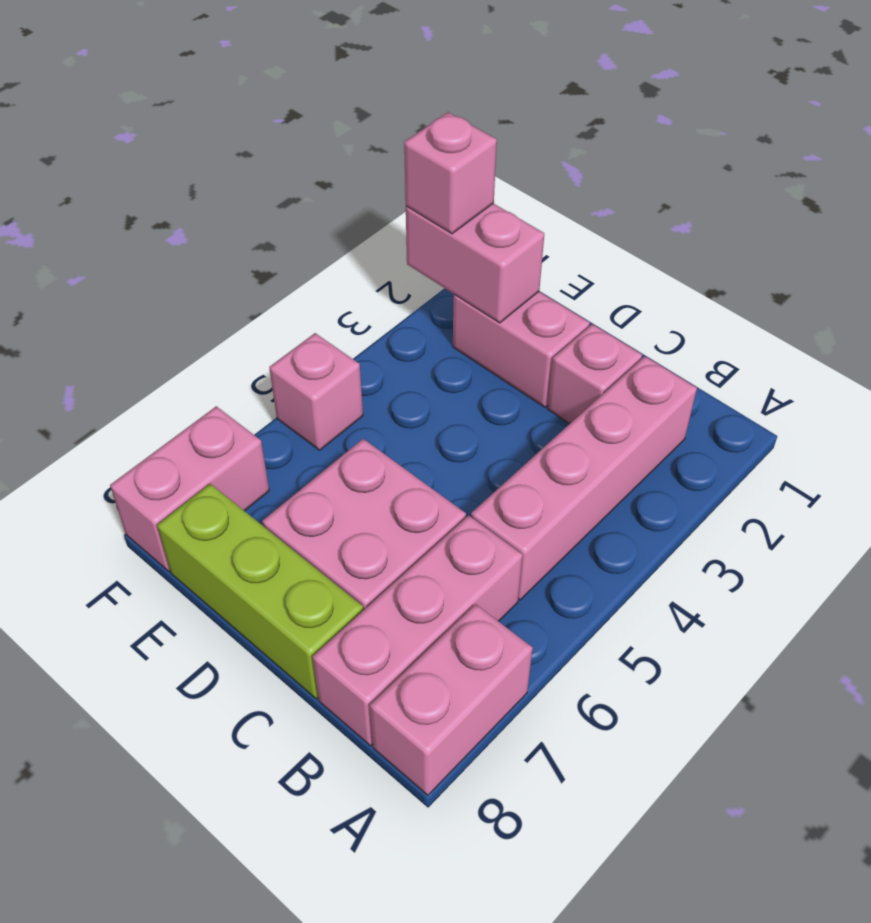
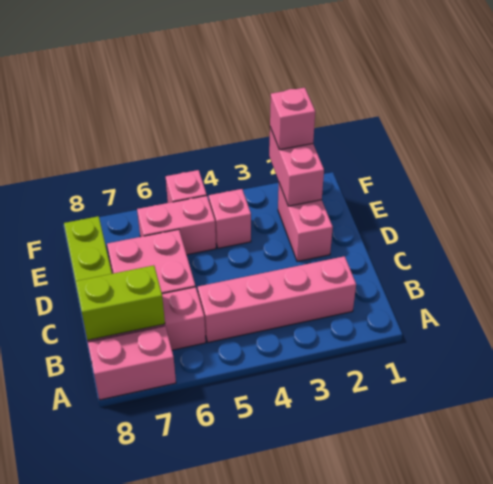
none -> lime brick B7:B8 level 2
pink brick C2 level 1 -> pink brick E4 level 1
pink brick F7:F8 level 1 -> pink brick E5:E6 level 1

